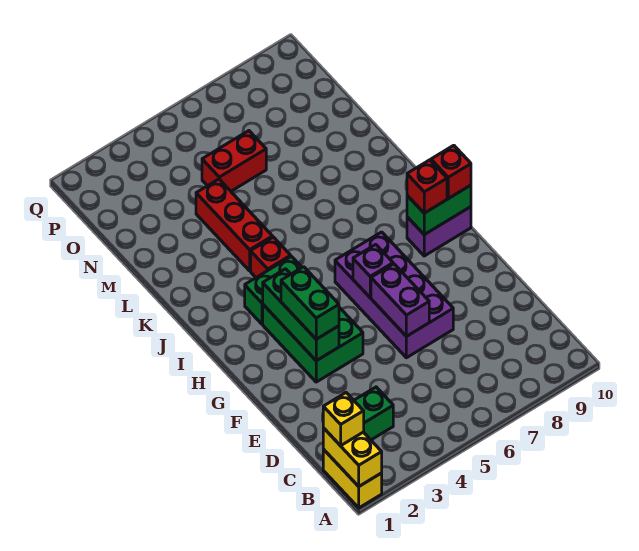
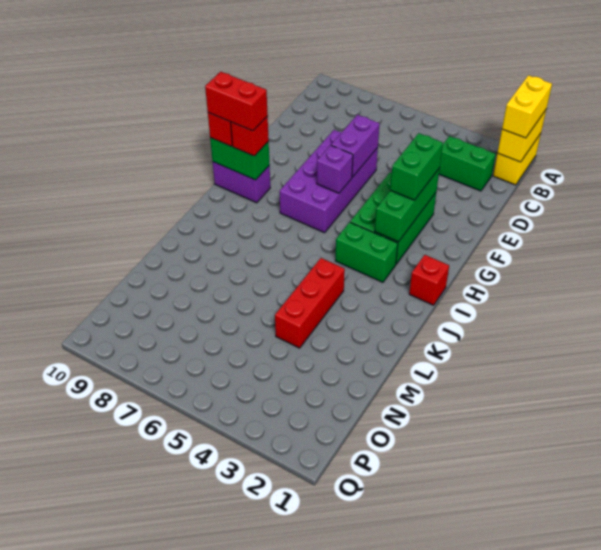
yellow brick B1 level 3 -> yellow brick A1:B1 level 3
red brick J4 level 1 -> red brick I1 level 1
red brick N5:N6 level 1 -> red brick H9:H10 level 4

